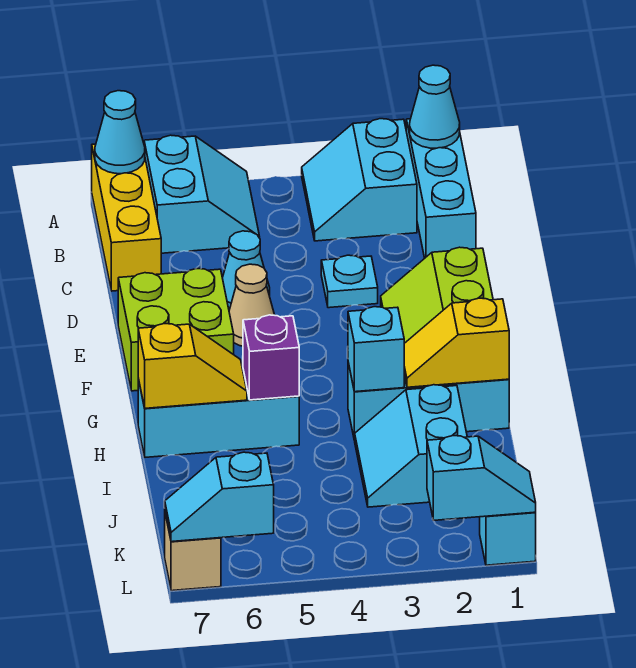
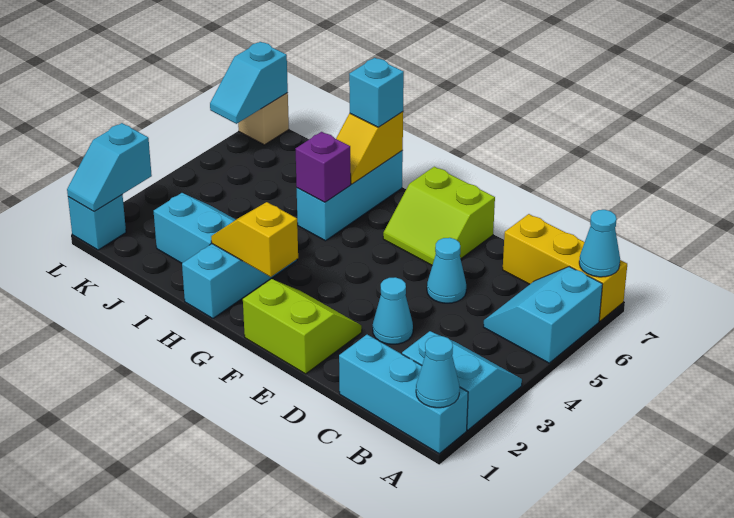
cyan slope A5:B6 level 1 top 6 -> cyan slope A5:B6 level 1 top A
cyan plate D3 level 1 -> cyan cone D3 level 1
tan cone E5 level 1 -> none
lime brick E6:F7 level 1 -> lime slope E6:F7 level 1 top 7
yellow slope H1:H2 level 2 top 1 -> yellow slope G2:H2 level 2 top G
cyan brick H3 level 2 -> cyan brick H7 level 3
cyan slope L6:L7 level 2 top 6 -> cyan slope L6:L7 level 2 top 7

